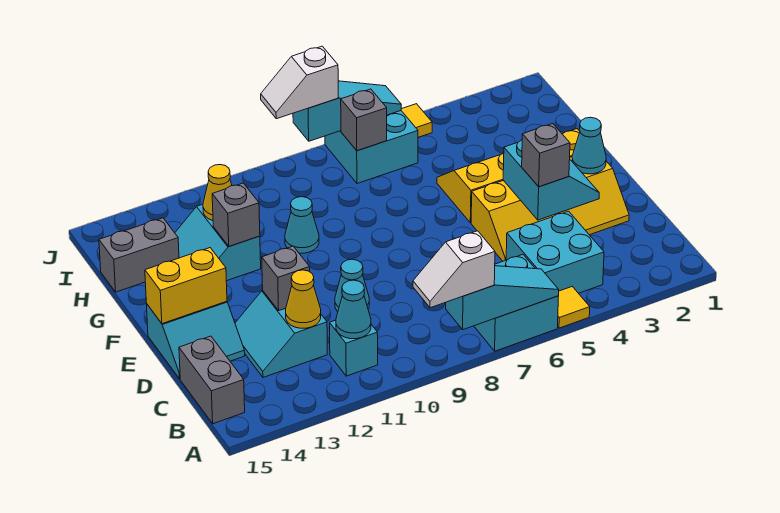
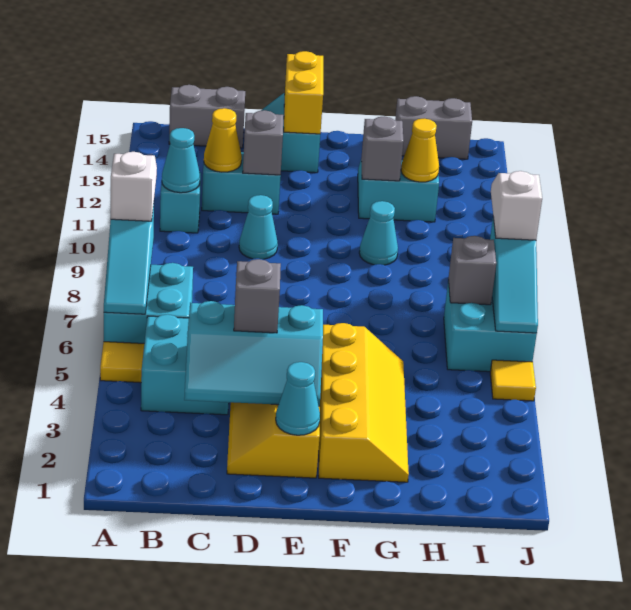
cyan slope D3:E4 level 2 top 4 -> cyan slope C3:E4 level 2 top 4
grey brick H14:H15 level 1 -> grey brick H15:I15 level 1

